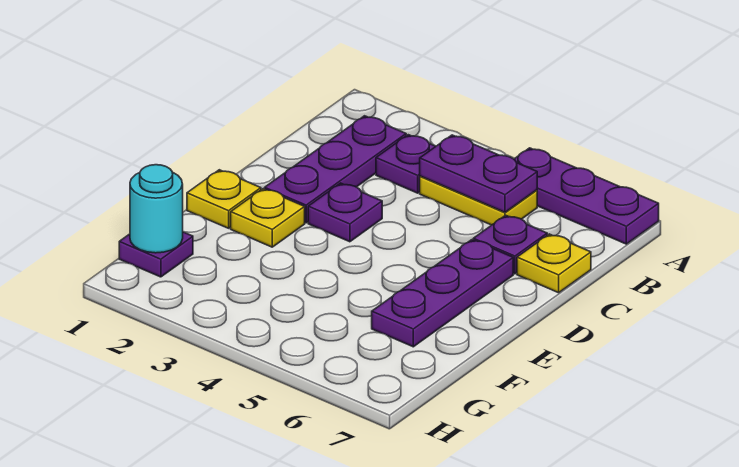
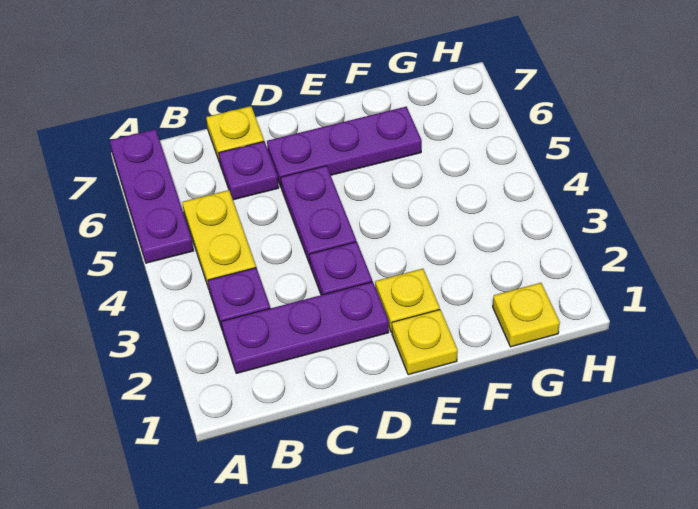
purple plate B4:B5 level 2 -> purple plate D4:D5 level 1
purple plate G1 level 1 -> yellow plate G1 level 1
cyan round brick G1 level 2 -> none

